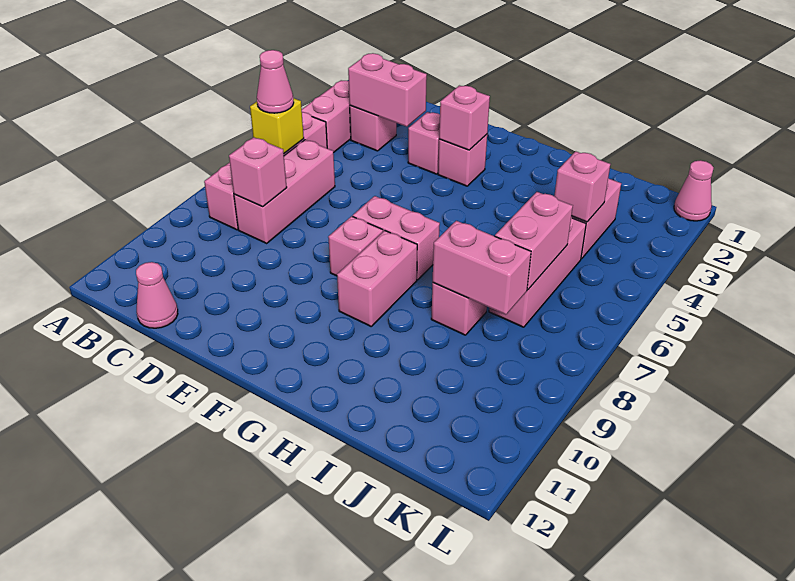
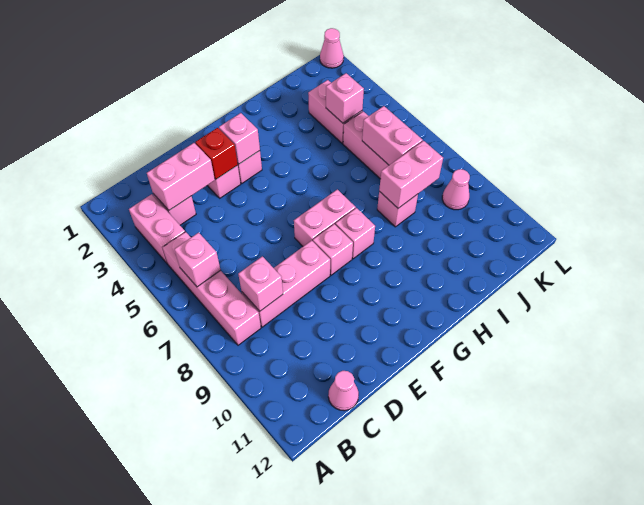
yellow brick B6 level 2 -> pink brick B6 level 2
pink cone B6 level 3 -> pink cone K9 level 1
pink brick C6:C8 level 1 -> pink brick C8:E8 level 1
none -> red brick E3 level 2
pink brick G8:G9 level 1 -> pink brick G8 level 1

